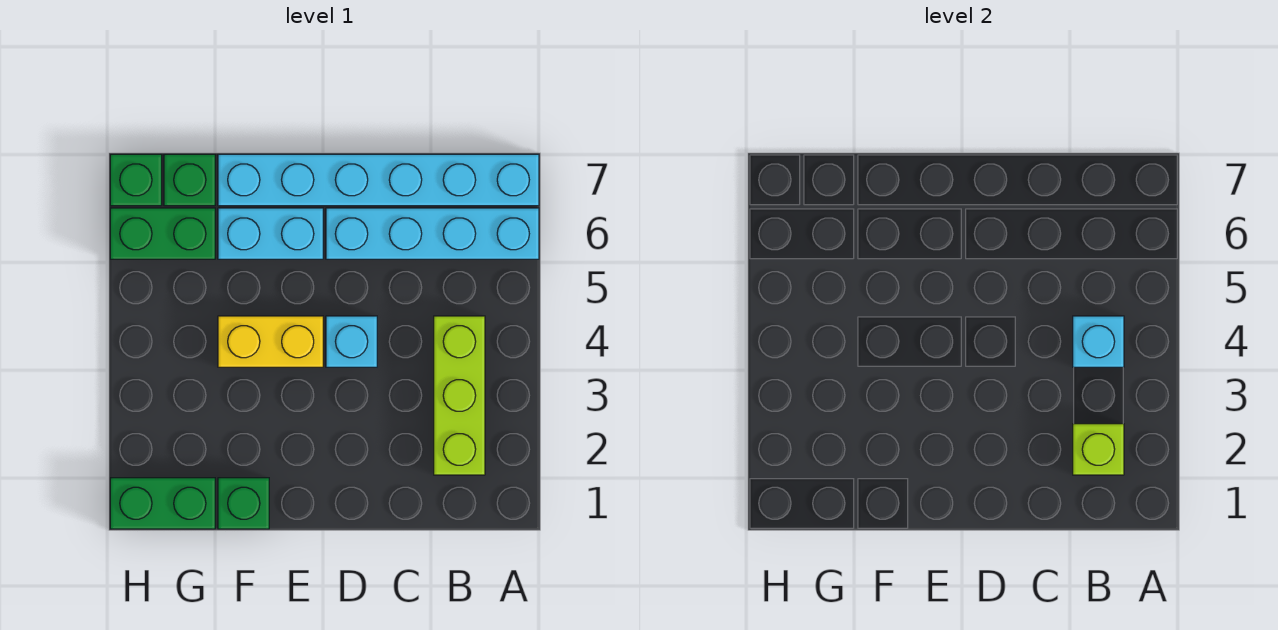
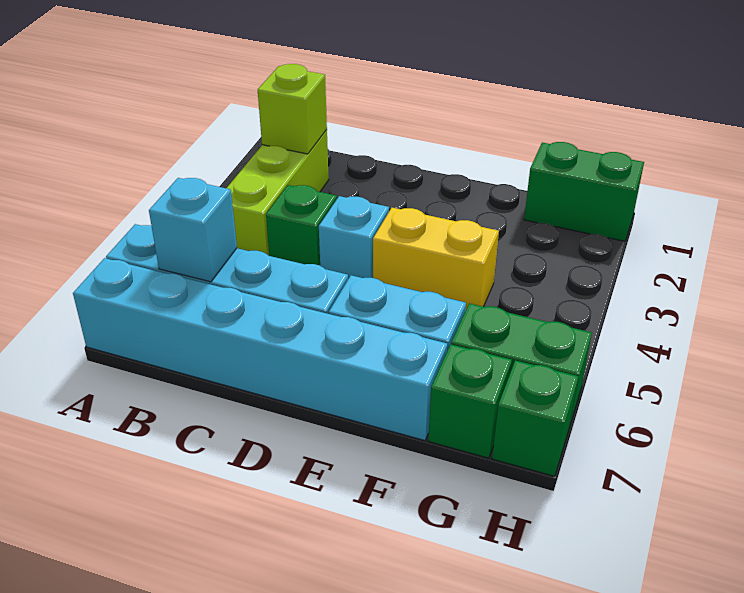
cyan brick B4 level 2 -> cyan brick B6 level 2
green brick F1 level 1 -> green brick C4 level 1

